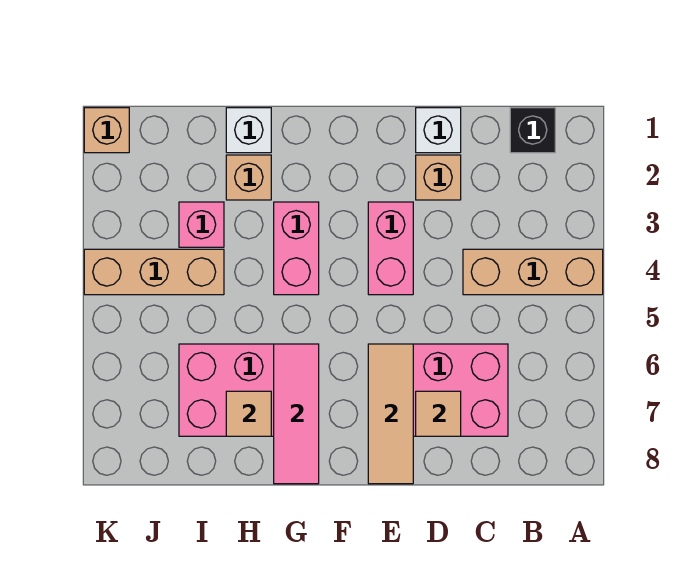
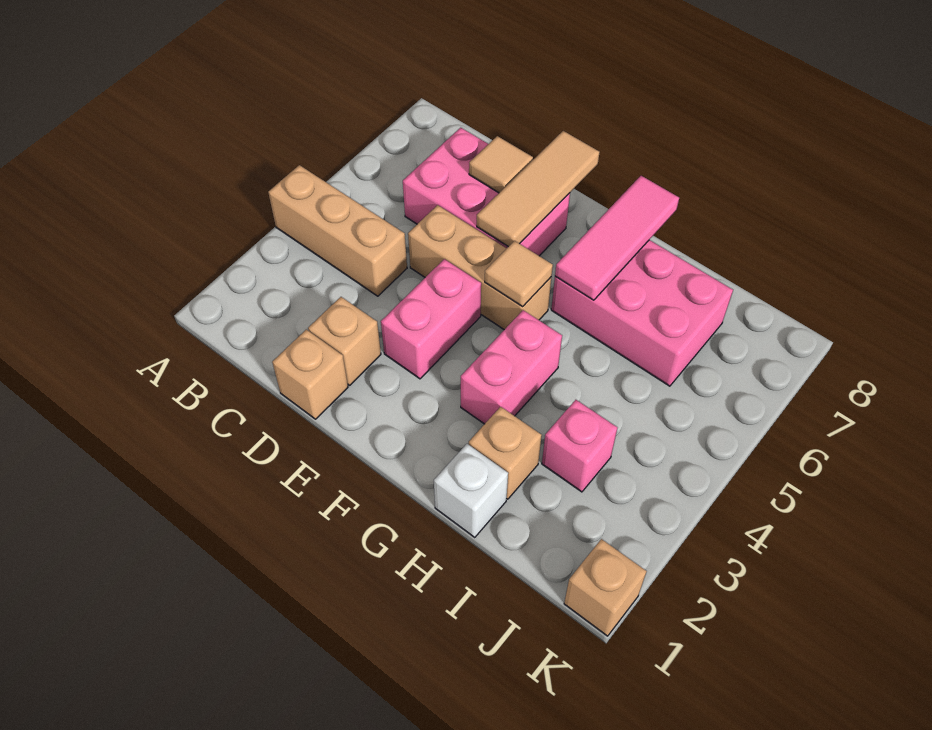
black brick B1 level 1 -> none
white brick D1 level 1 -> tan brick D1 level 1
tan tile H7 level 2 -> tan tile F5 level 2
tan brick I4:K4 level 1 -> tan brick D5:F5 level 1

